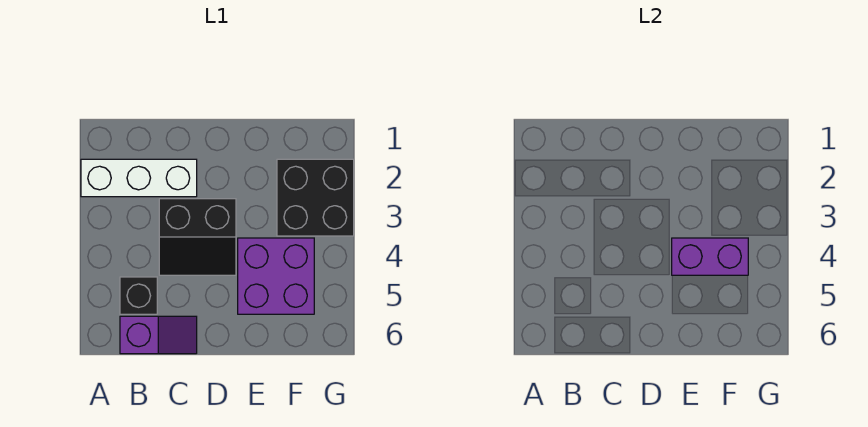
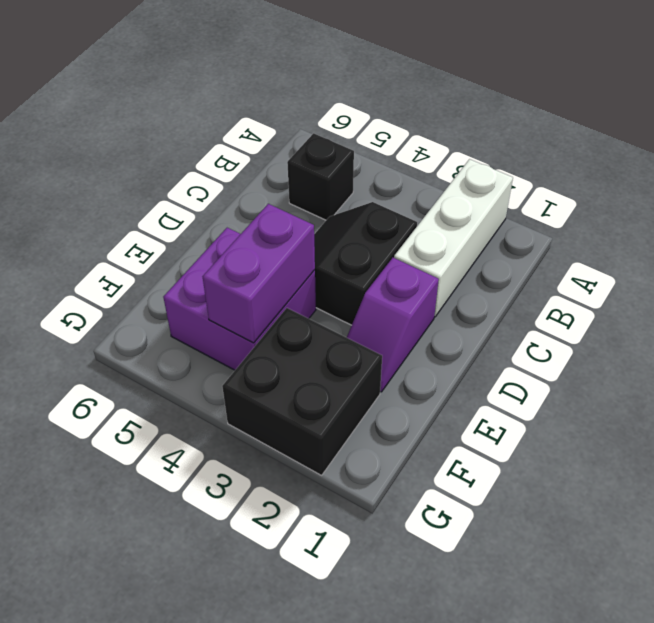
purple slope B6:C6 level 1 top B -> purple slope D2:E2 level 1 top D

